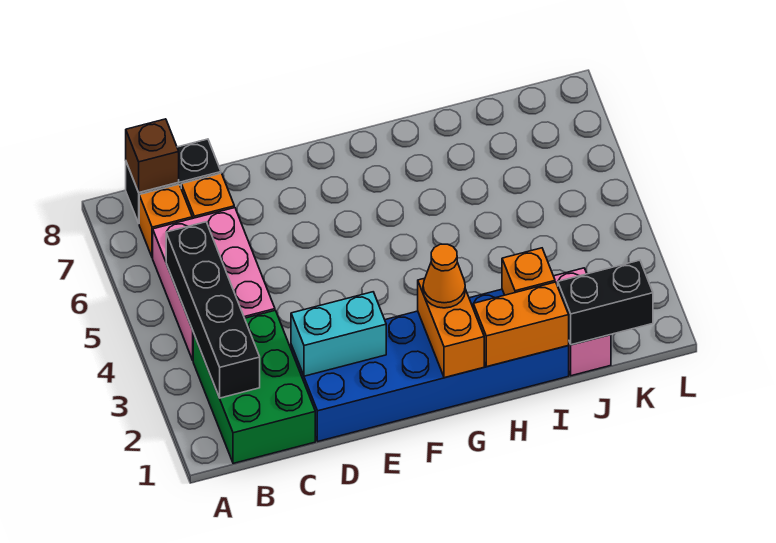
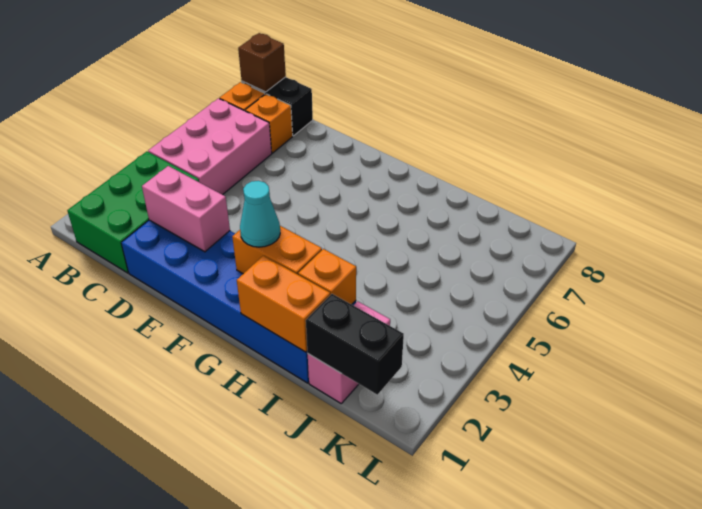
black brick B2:B5 level 2 -> none
cyan brick D2:E2 level 2 -> pink brick D2:E2 level 2
orange brick G1:G2 level 2 -> orange brick G2:H2 level 2
orange cone G2 level 3 -> cyan cone G2 level 3

